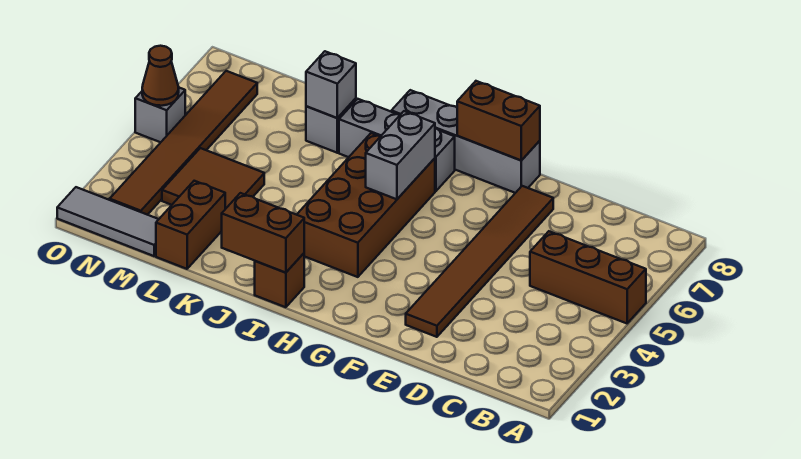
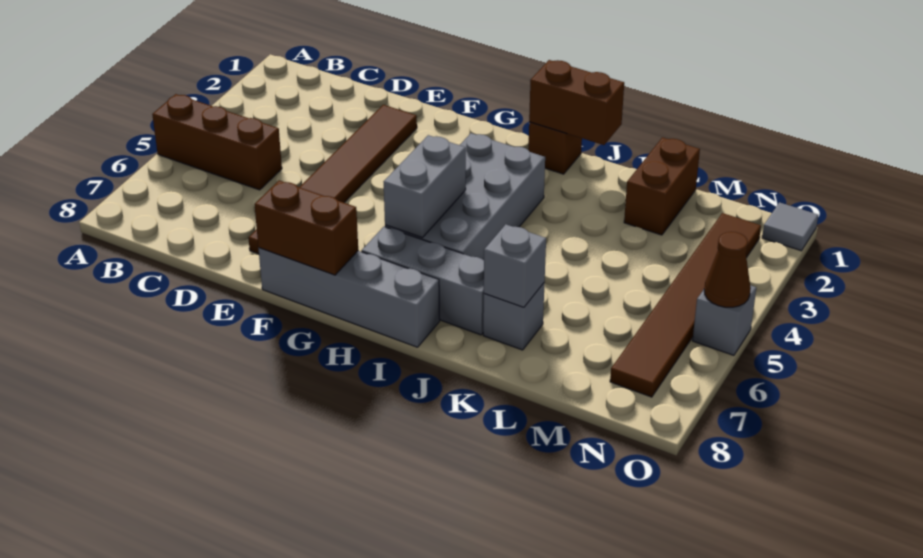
brown brick H3:I6 level 1 -> grey brick H3:I6 level 1
brown tile L3:M4 level 1 -> none
grey tile M1:O1 level 1 -> grey tile O1 level 1

